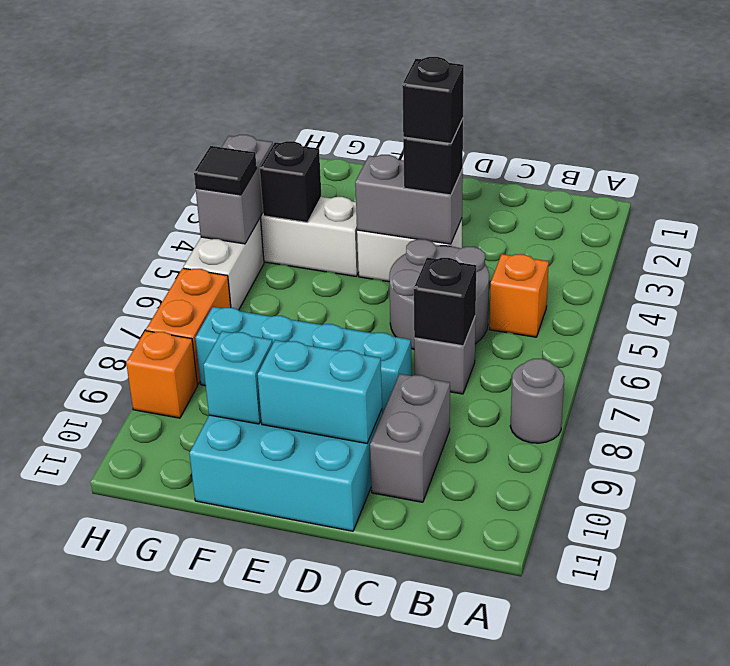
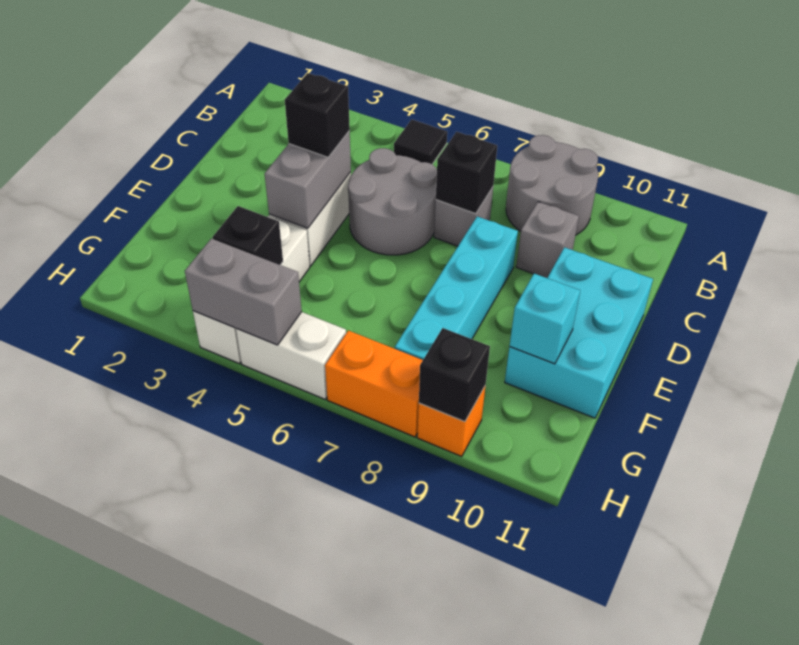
grey round brick A8 level 1 -> grey round brick A8:B9 level 1
orange brick B5 level 1 -> none
grey brick C9:C10 level 1 -> grey brick C9 level 1
black brick D4 level 4 -> black brick H9 level 2
cyan brick D10:E10 level 2 -> none
black tile H5 level 3 -> black tile A5 level 1

